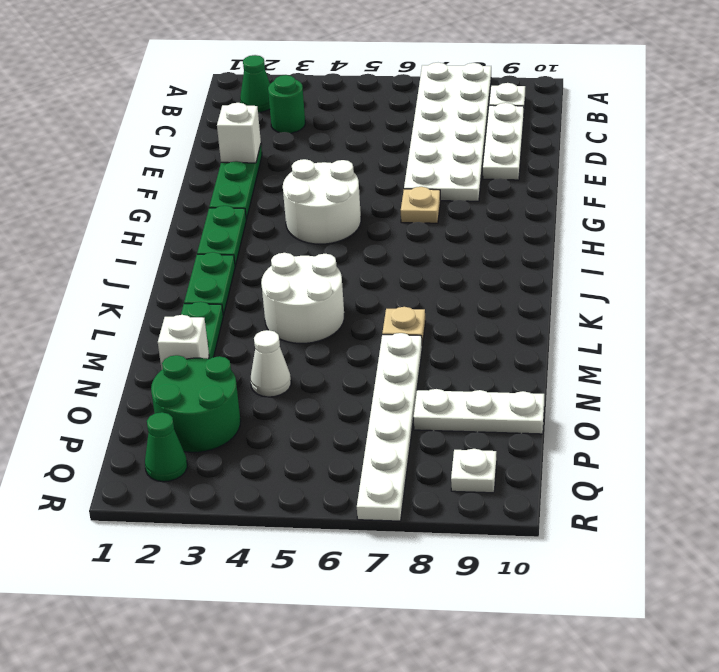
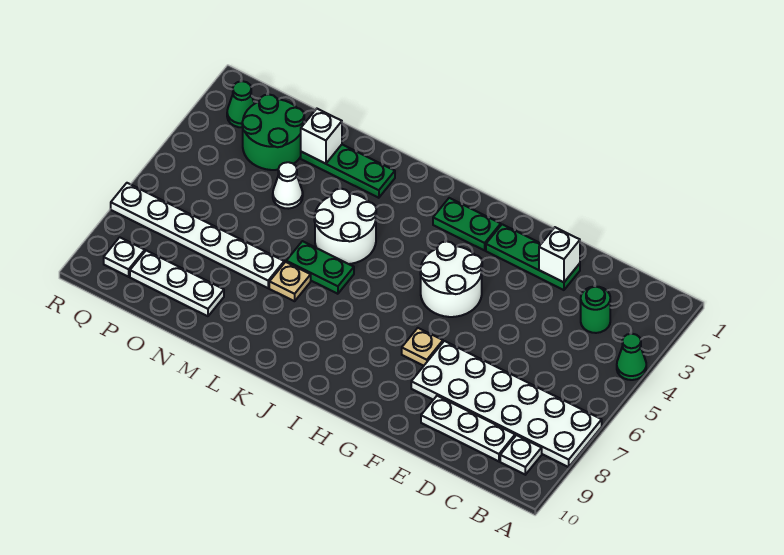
green cone B2 level 1 -> green cone A4 level 1
green plate J2:K2 level 1 -> green plate K6:L6 level 1
white plate O8:O10 level 1 -> white plate N9:P9 level 1

